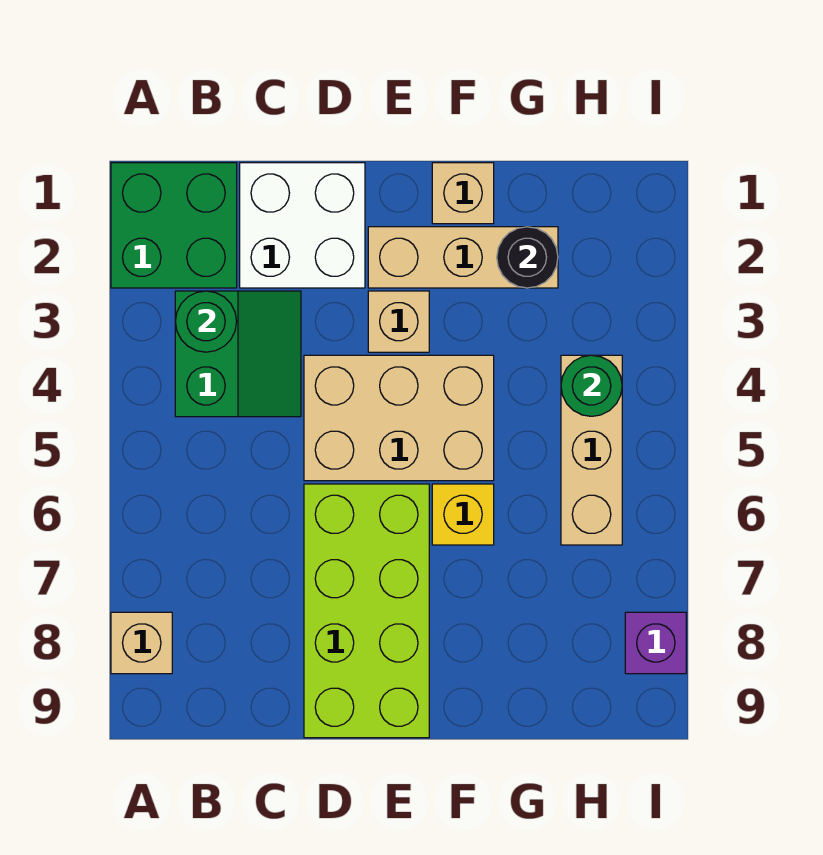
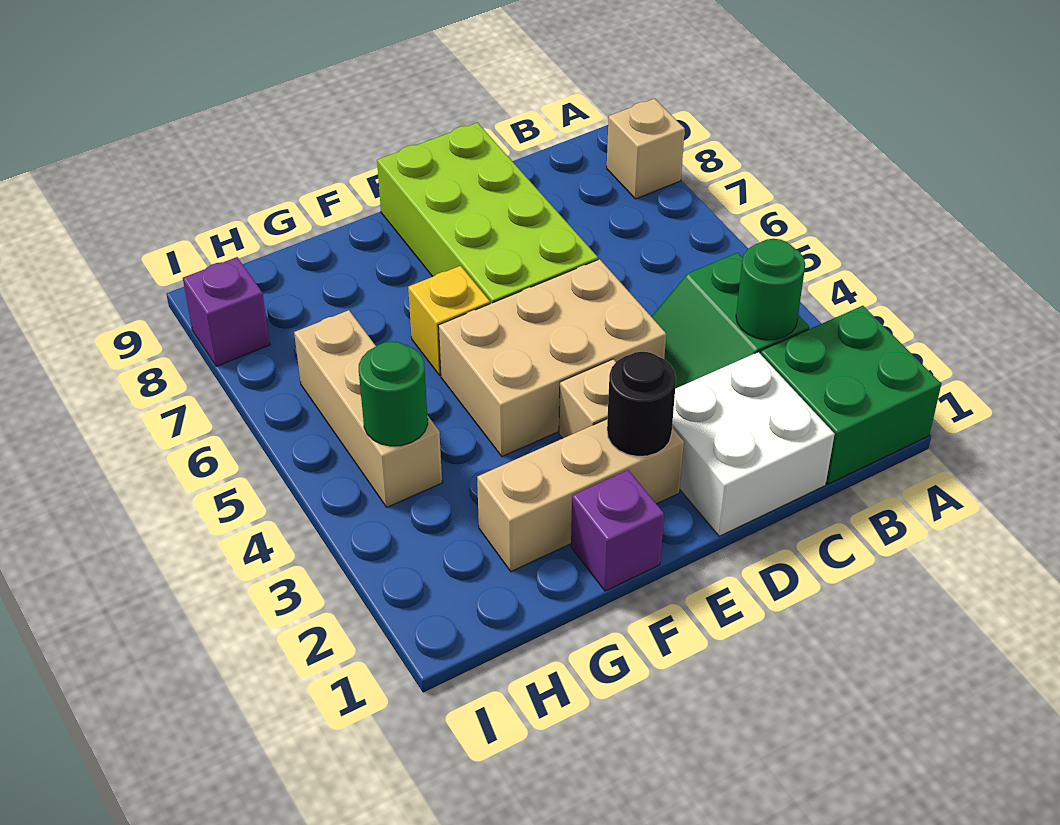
tan brick F1 level 1 -> purple brick F1 level 1
black round brick G2 level 2 -> black round brick E2 level 2

